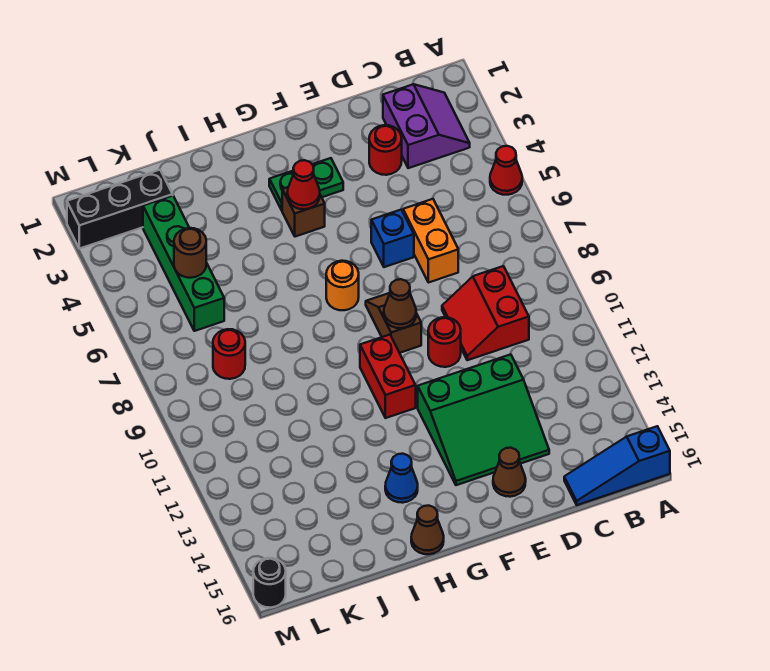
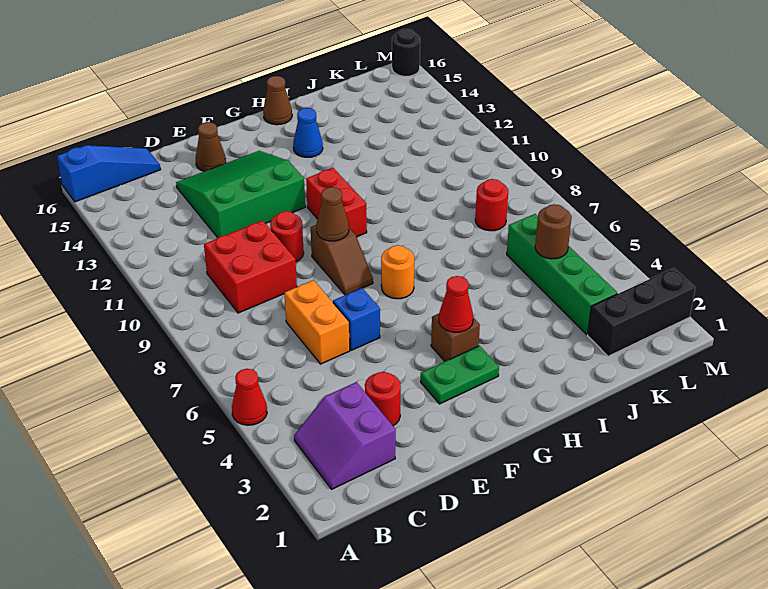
red slope C9:D10 level 1 top C -> red brick C9:D10 level 1

